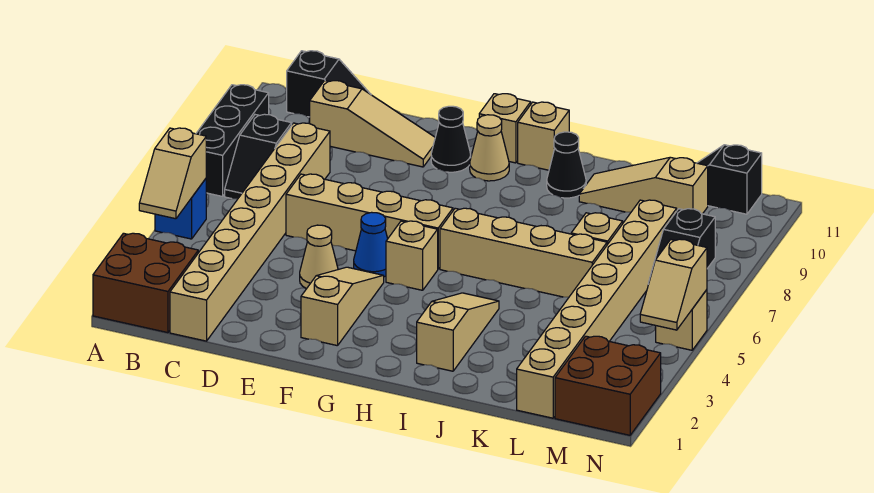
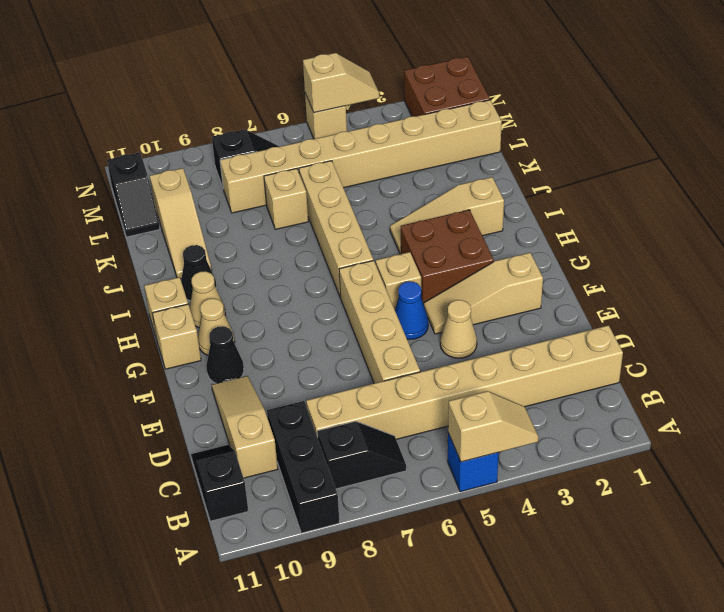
brown brick A1:B2 level 1 -> brown brick G3:H4 level 1
black brick A7:A9 level 1 -> black brick A9:C9 level 1
none -> tan cone H10 level 1

